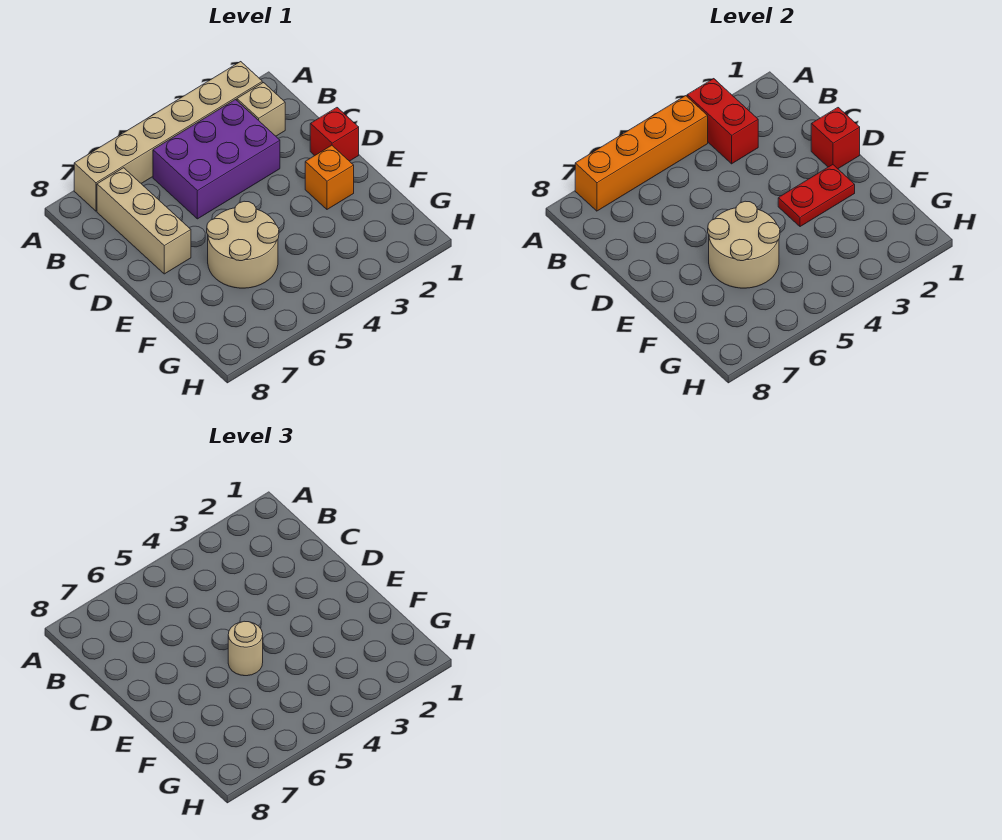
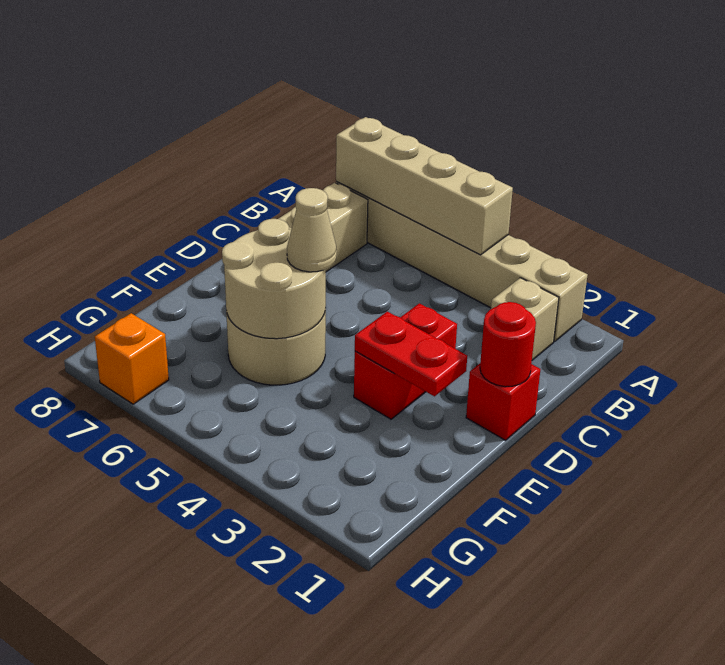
red brick A3:B3 level 2 -> red brick D3:E3 level 1
orange brick A4:A7 level 2 -> tan brick A4:A7 level 2
purple brick B3:C5 level 1 -> none
red brick D1 level 2 -> red round brick D1 level 2
orange brick E2 level 1 -> orange brick H7 level 1
tan round brick E5 level 3 -> tan cone E5 level 3

